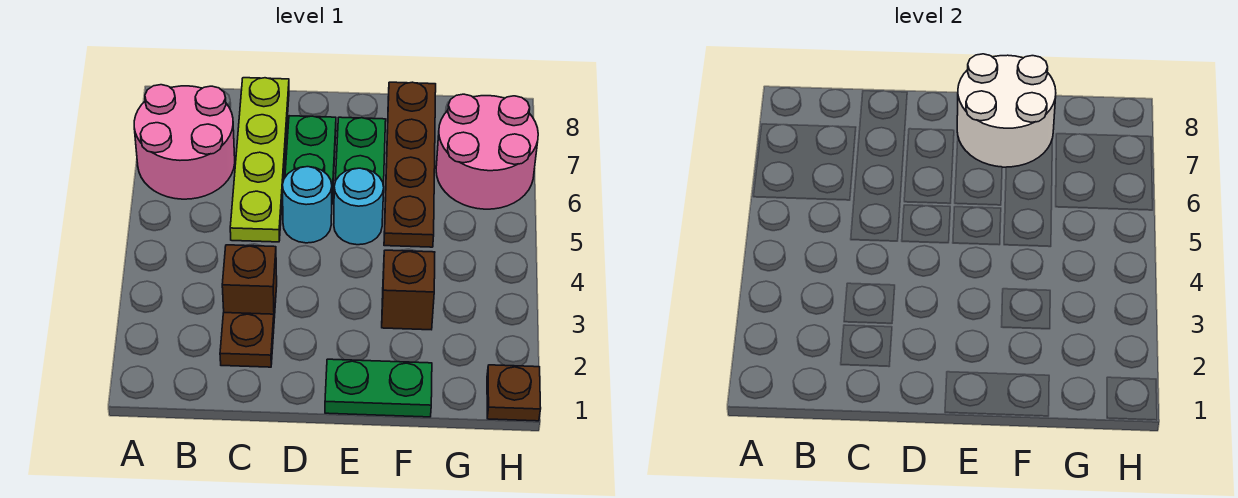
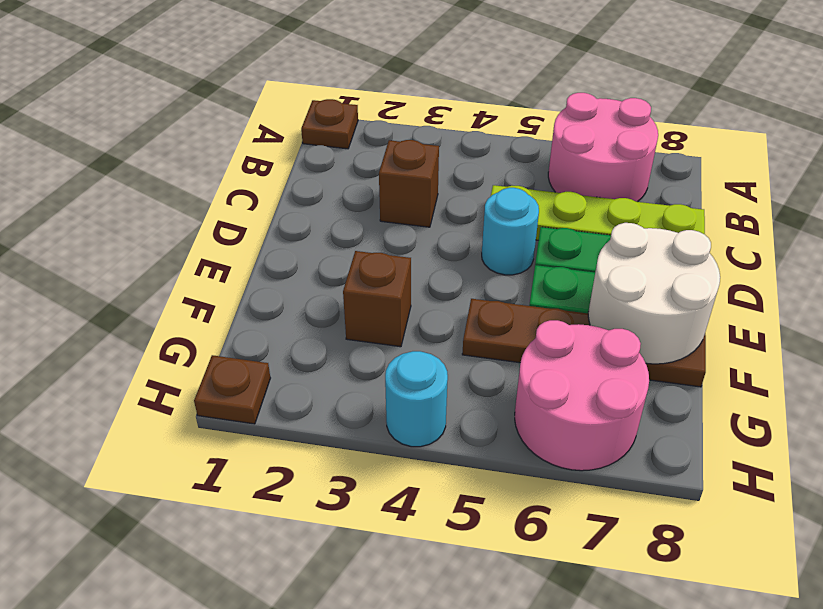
brown plate C2 level 1 -> brown plate A1 level 1
green plate E1:F1 level 1 -> none
cyan round brick E5 level 1 -> cyan round brick H4 level 1

